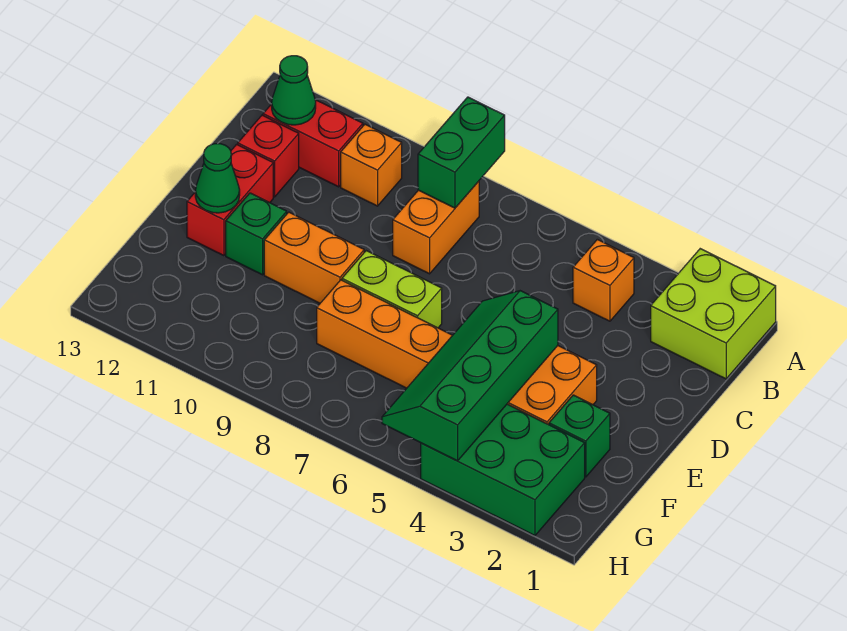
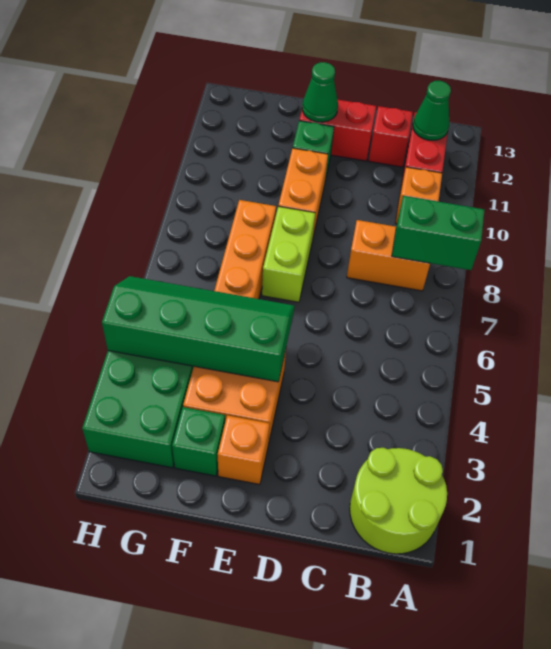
lime brick A1:B2 level 1 -> lime round brick A1:B2 level 1
orange brick B4 level 1 -> orange brick E2 level 1

